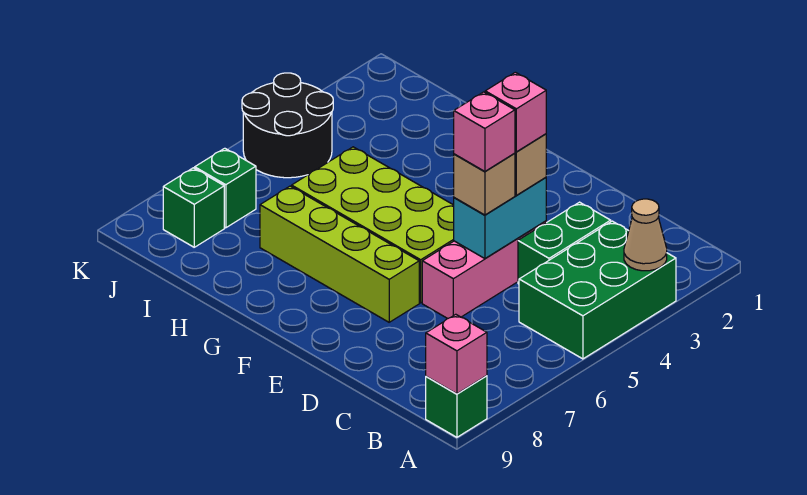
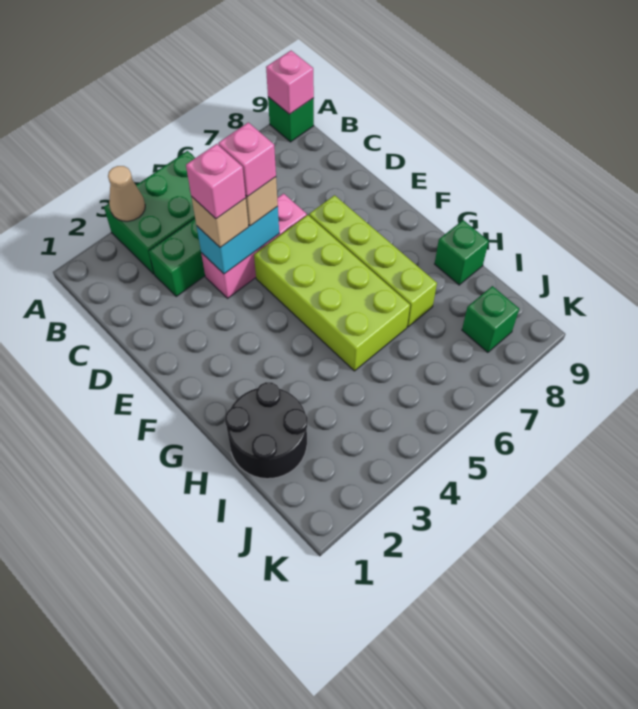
black round brick J4:K5 level 1 -> black round brick H1:I2 level 1
green brick J7 level 1 -> green brick H9 level 1

